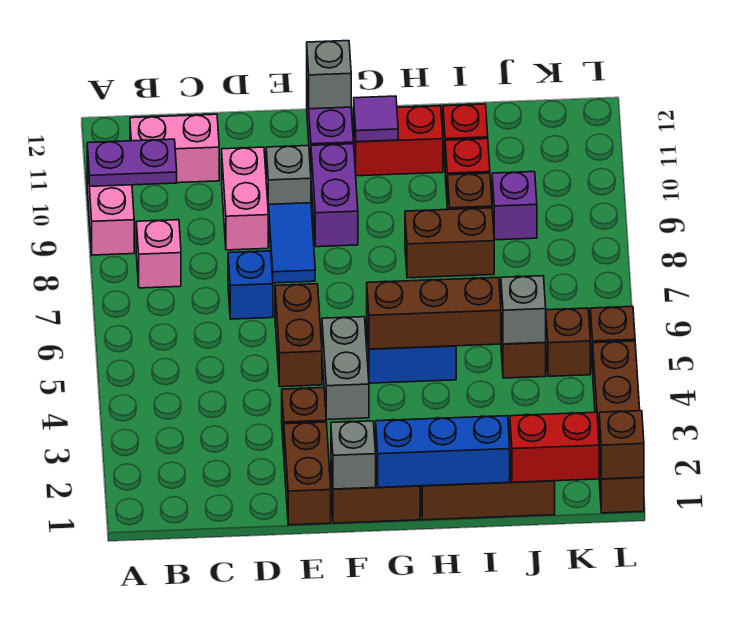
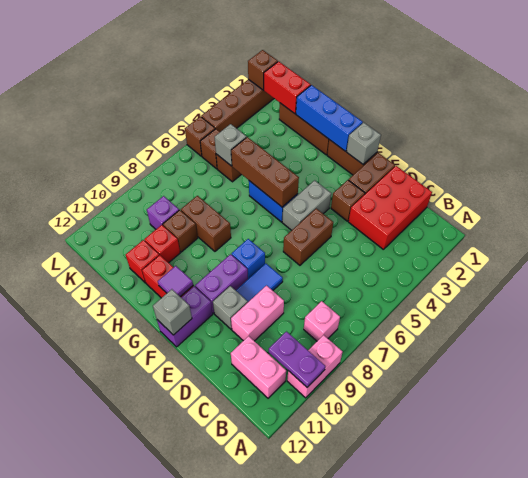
none -> red brick C1:D3 level 1
blue brick D7 level 1 -> blue brick F8 level 1

